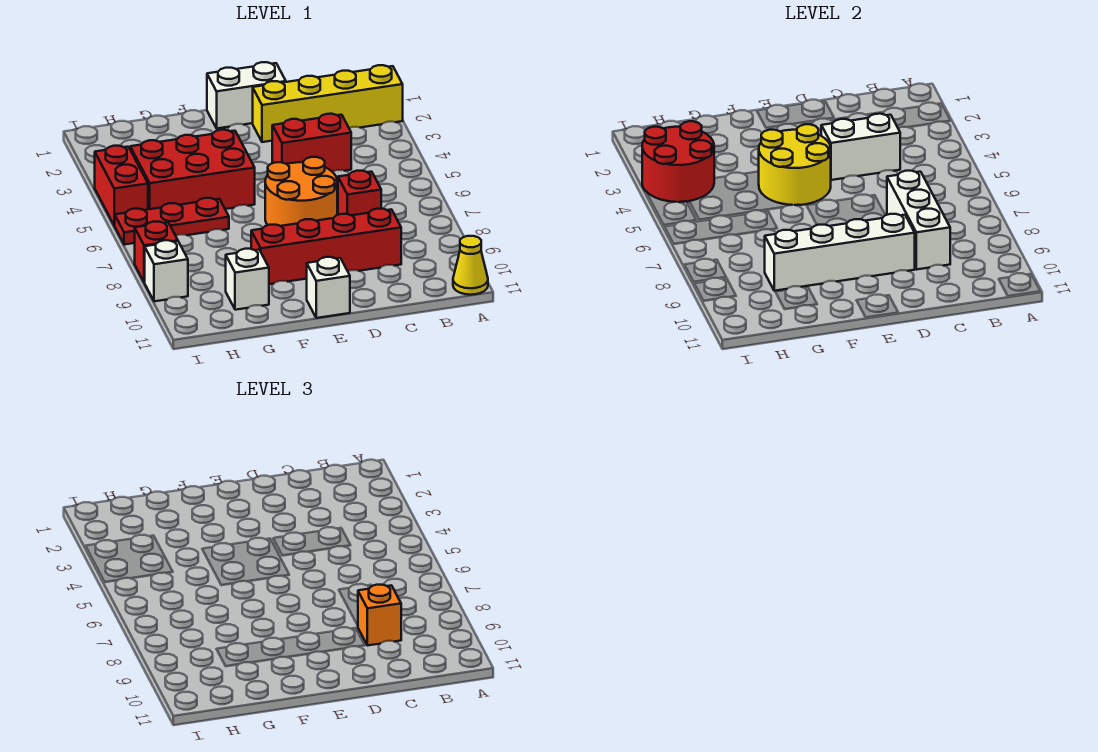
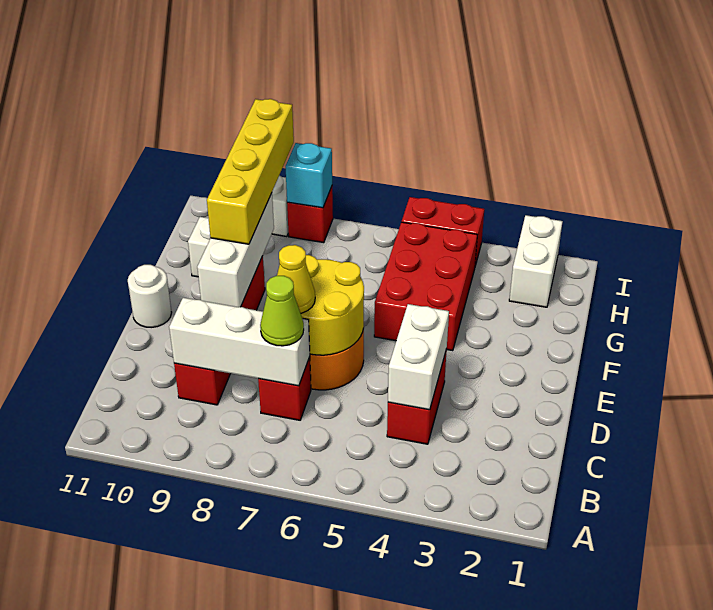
yellow brick A2:D2 level 1 -> yellow brick F9:I9 level 3
yellow cone A11 level 1 -> yellow cone D7 level 3
none -> lime cone C7 level 3
orange brick C9 level 3 -> none
white brick D1:E1 level 1 -> white brick H2:I2 level 1
white brick D9:G9 level 2 -> white brick E9:G9 level 2
yellow round brick E4:F5 level 2 -> yellow round brick D6:E7 level 2
white brick E11 level 1 -> white round brick E11 level 1
red plate G6:I6 level 1 -> none
red round brick H3:I4 level 2 -> none
none -> cyan brick I8 level 2

